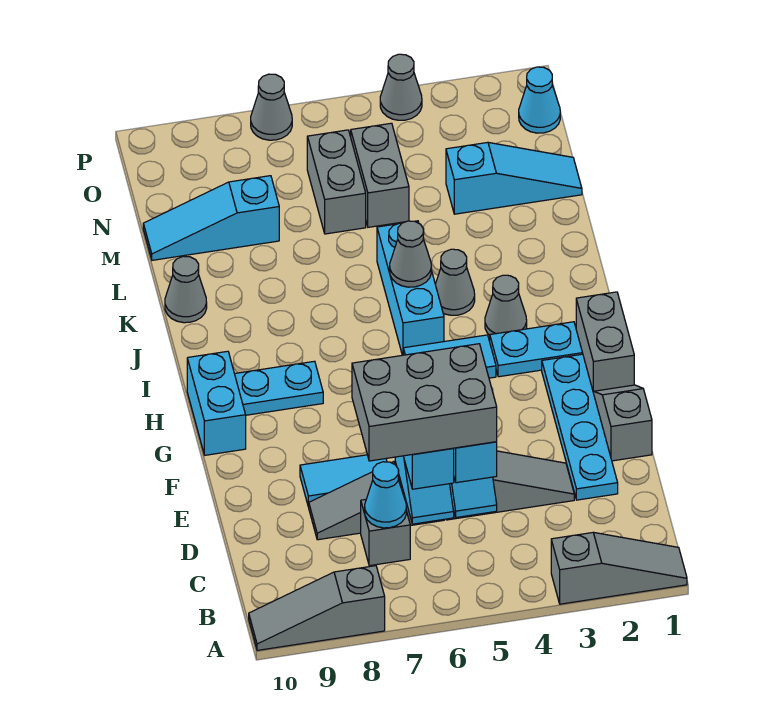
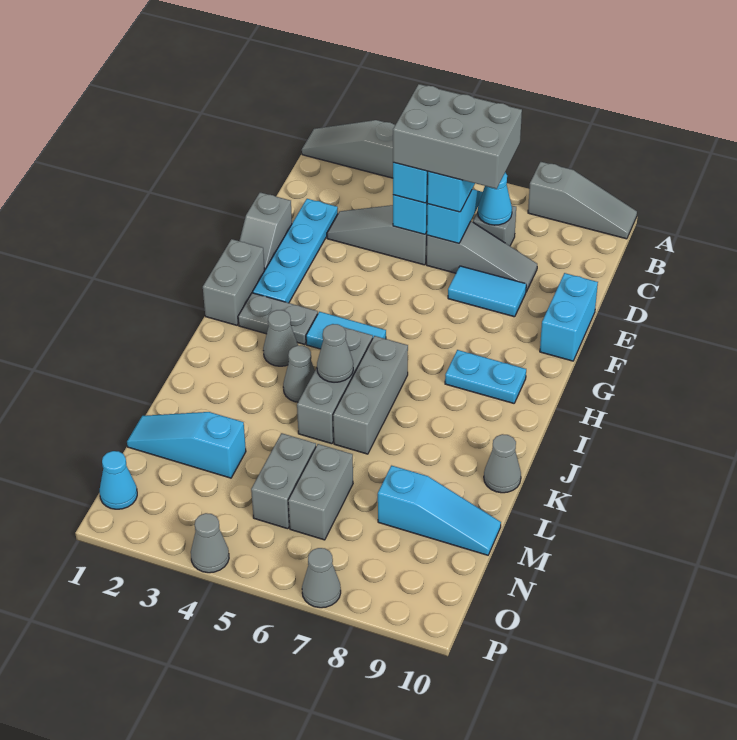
cyan brick G10:H10 level 1 -> cyan brick E10:F10 level 1
cyan plate H2:H3 level 1 -> grey plate H2:H3 level 1
cyan brick I5:K5 level 1 -> grey brick I5:K5 level 1
none -> grey brick I6:K6 level 1

